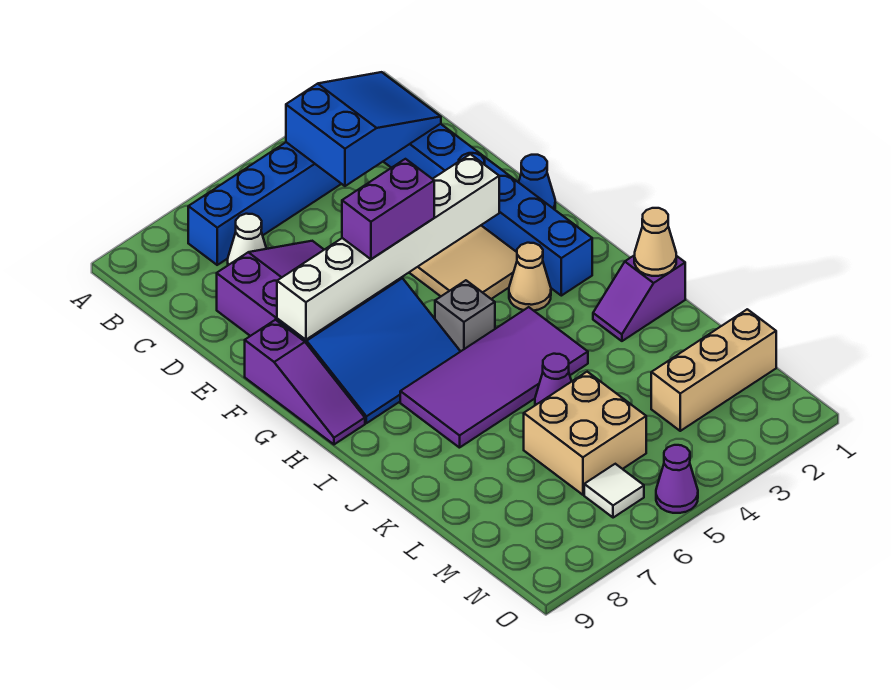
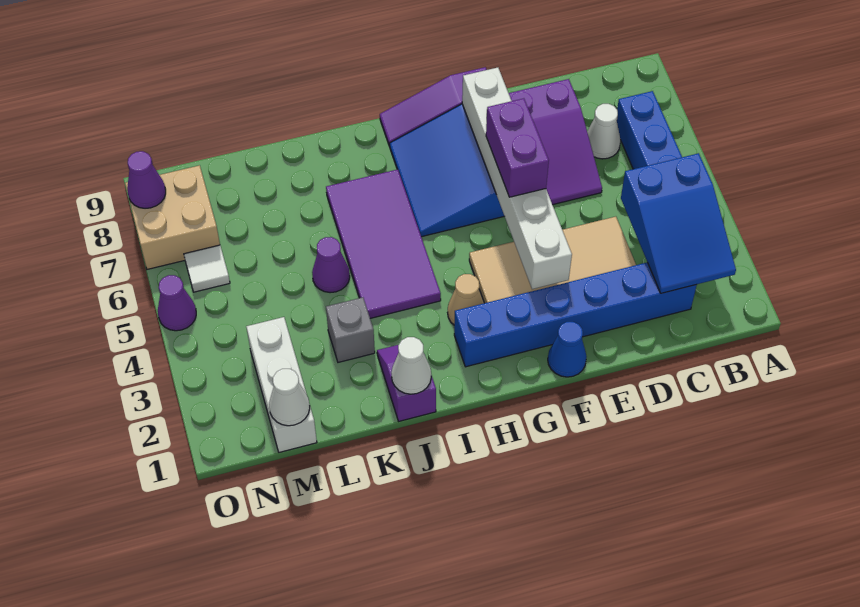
grey brick H5 level 1 -> grey brick K3 level 1
tan cone J1 level 2 -> white cone J1 level 2
tan brick L5:M6 level 1 -> tan brick N7:O8 level 1
tan brick M1:M3 level 1 -> white brick M1:M3 level 1
none -> white cone M1 level 2
none -> purple cone O8 level 2

